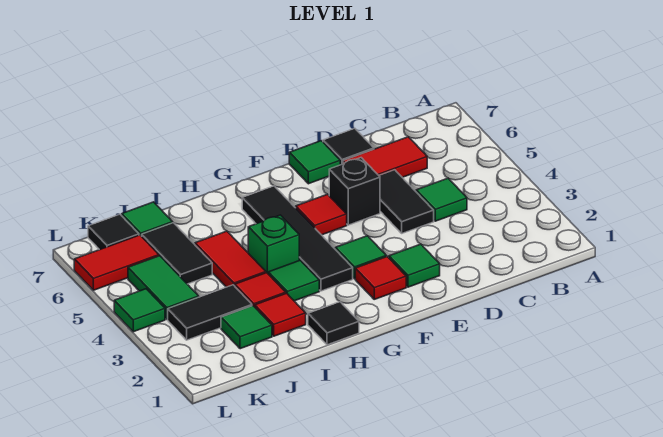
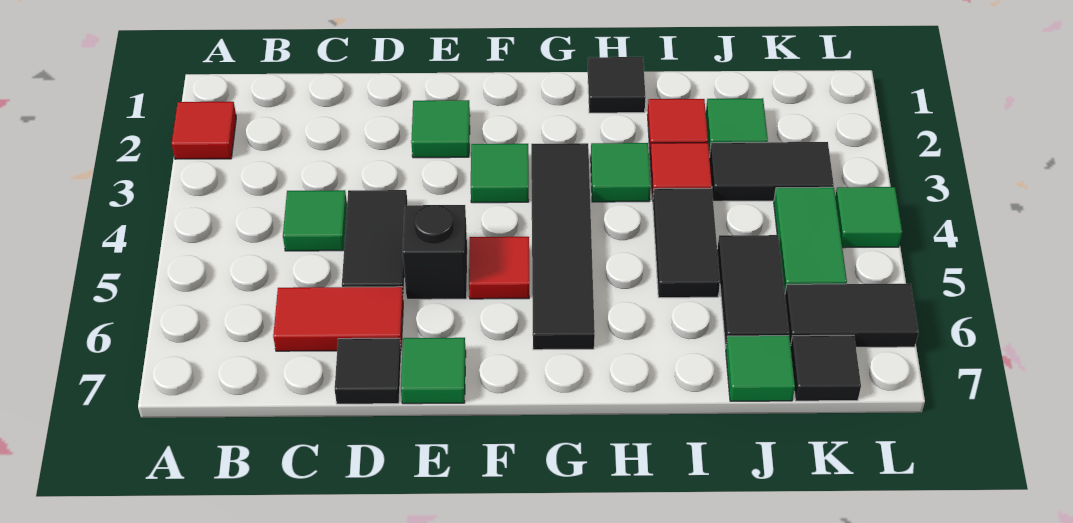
red tile F2 level 1 -> red tile A2 level 1
green brick H4 level 1 -> none
red tile I4:I5 level 1 -> black tile I4:I5 level 1
red tile K6:L6 level 1 -> black tile K6:L6 level 1

